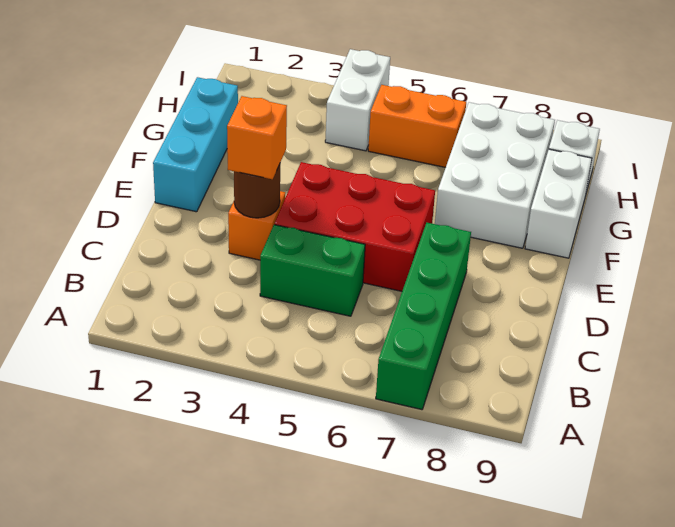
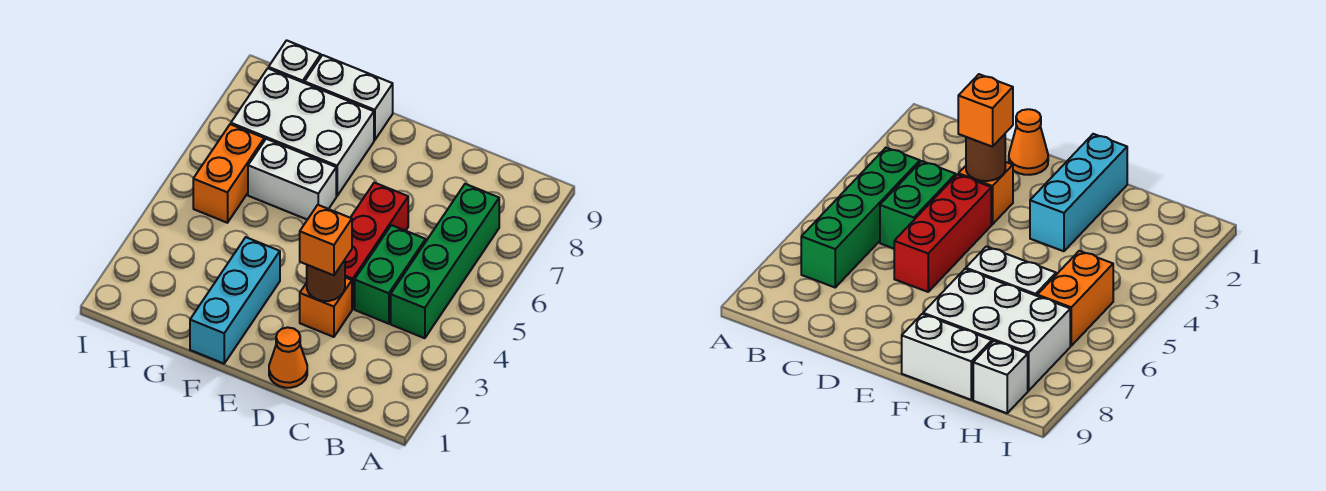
green brick A7:D7 level 1 -> green brick B4:B7 level 1
none -> orange cone D1 level 1
red brick D4:E6 level 1 -> red brick D4:D6 level 1
cyan brick E1:G1 level 1 -> cyan brick F1:F3 level 1
white brick H4:I4 level 1 -> white brick F6:G6 level 1

